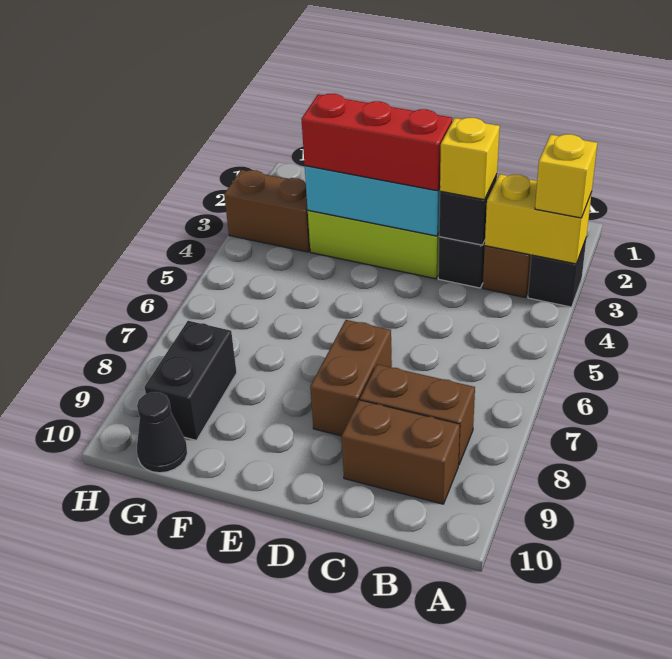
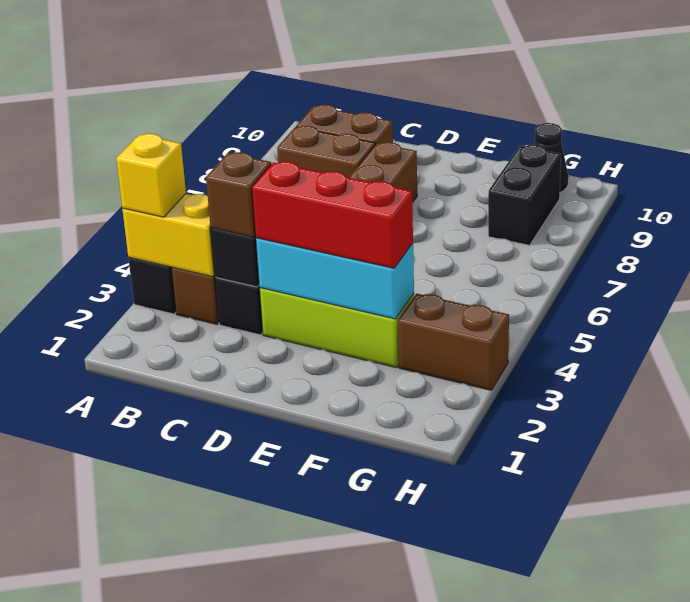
yellow brick C3 level 3 -> brown brick C3 level 3

